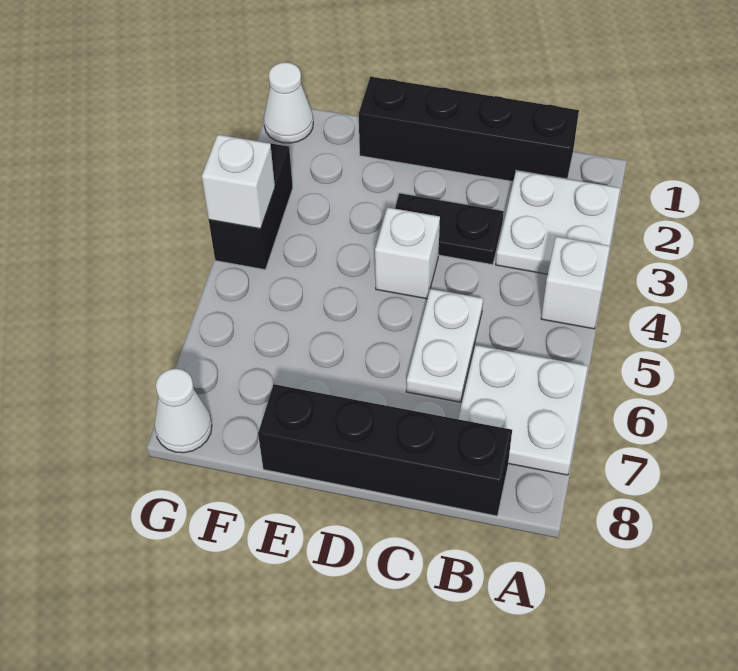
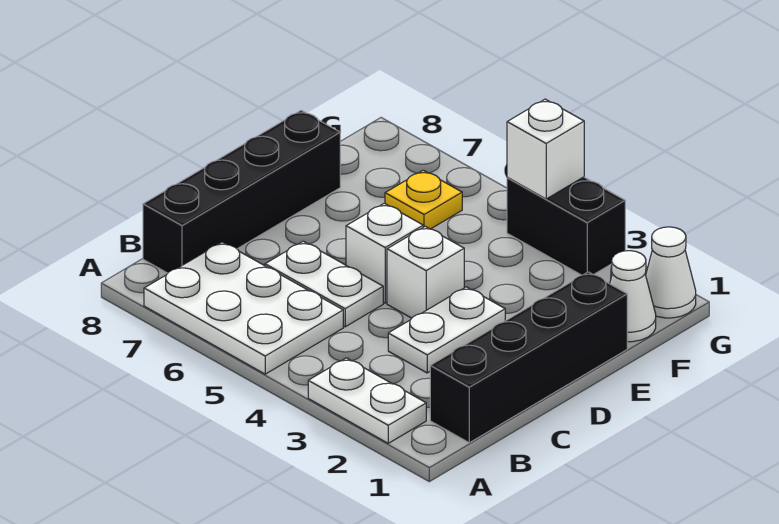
white plate A2:B3 level 1 -> white plate A2:A3 level 1
white brick A4 level 1 -> white brick D5 level 1
white plate A6:B7 level 1 -> white plate A5:B7 level 1
black plate C3:D3 level 1 -> white plate C3:D3 level 1
none -> yellow plate F6 level 1
white cone G8 level 1 -> white cone F1 level 1

